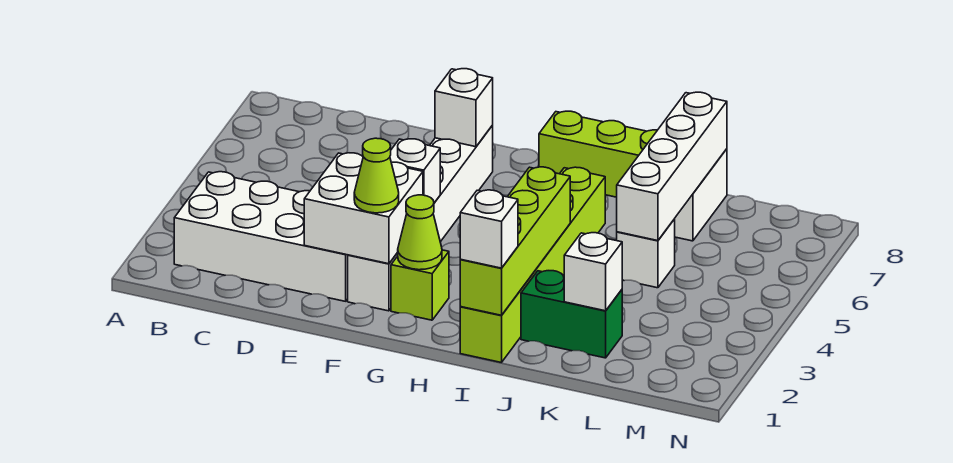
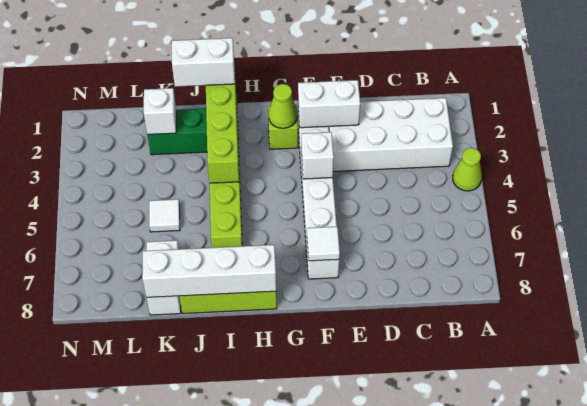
white brick E2:F3 level 2 -> white brick E2:F2 level 2
lime cone F2 level 3 -> lime cone A4 level 1
white brick F7 level 2 -> white tile F7 level 2
white brick I1 level 3 -> white brick I1:J1 level 3
white brick K5 level 1 -> white tile K5 level 1
white brick K5:K8 level 2 -> white brick H8:K8 level 2

